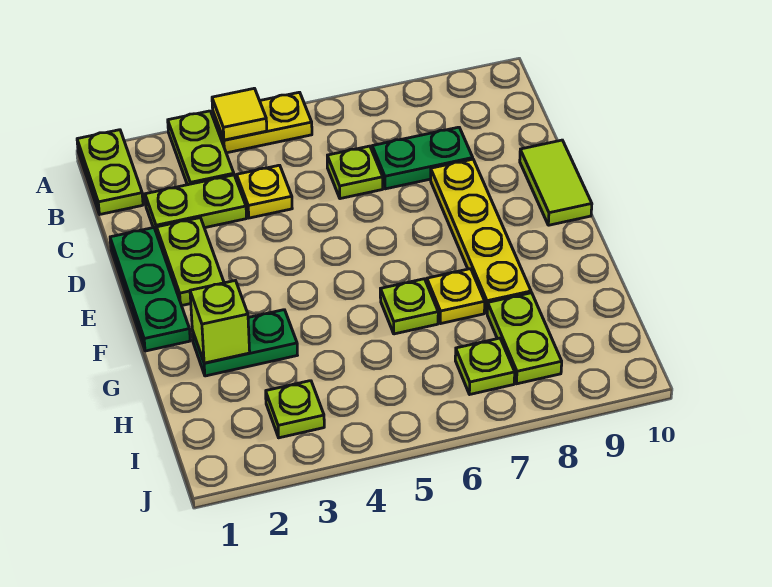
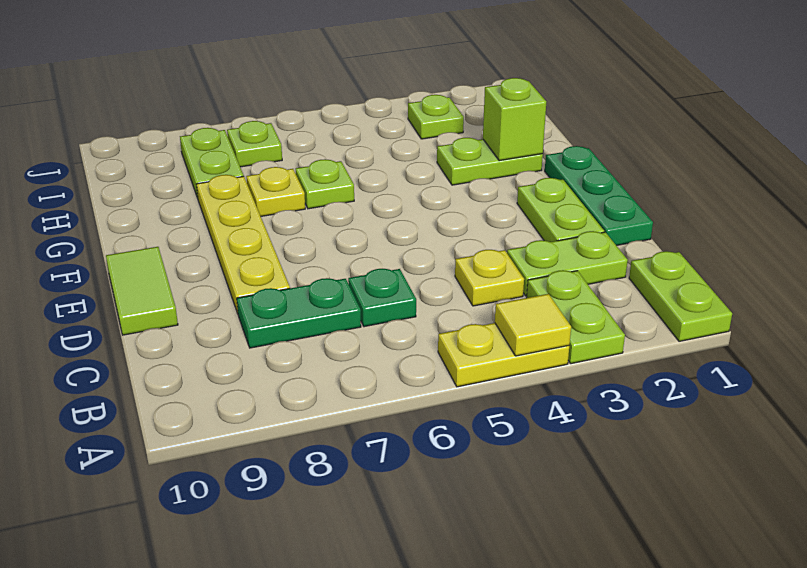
lime plate C6 level 1 -> green plate C6 level 1
green plate G2:G3 level 1 -> lime plate G2:G3 level 1

